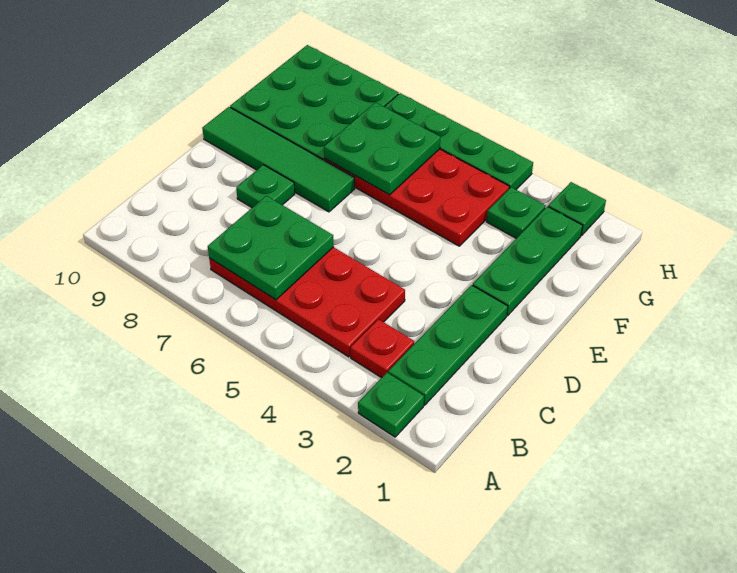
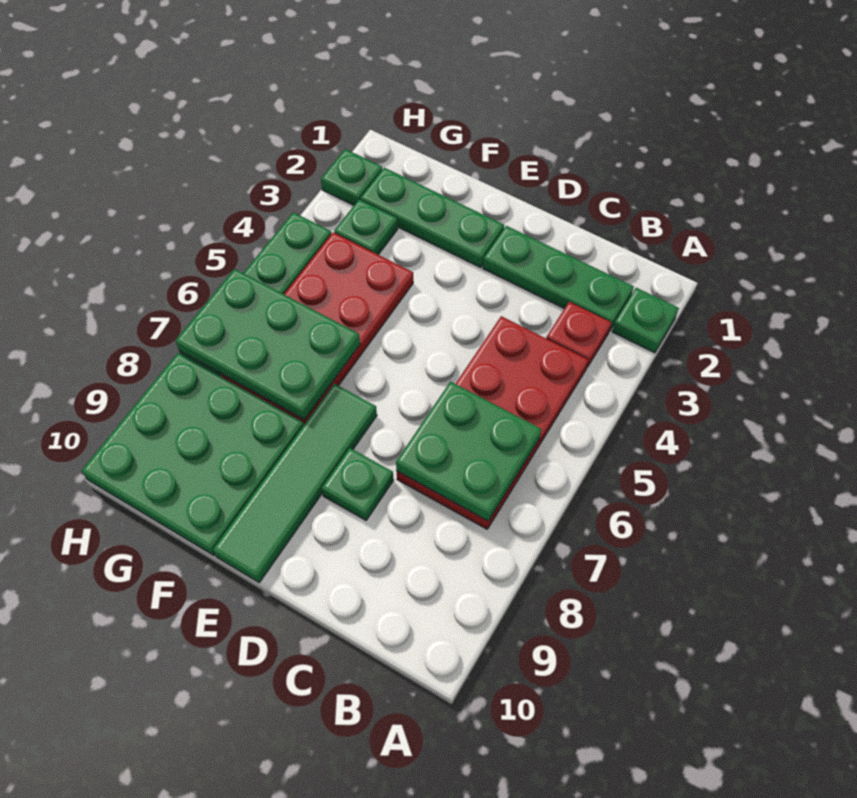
green plate F6:G7 level 2 -> green plate F6:H7 level 2

